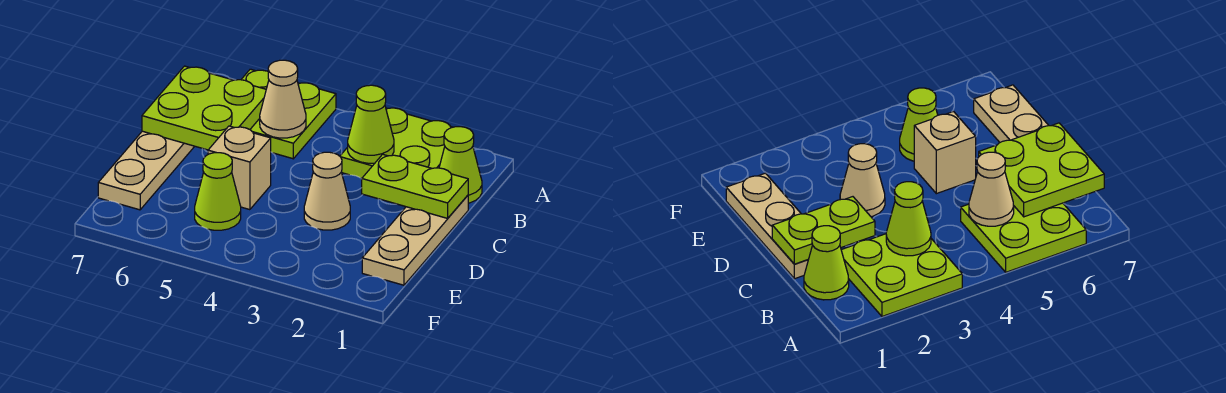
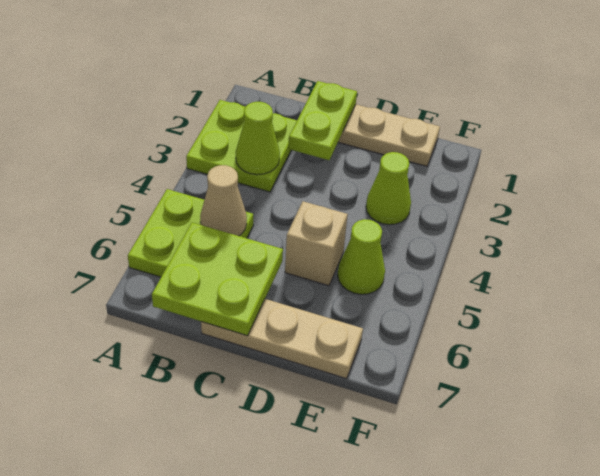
lime cone B1 level 1 -> lime cone E3 level 1
tan cone D3 level 1 -> none

